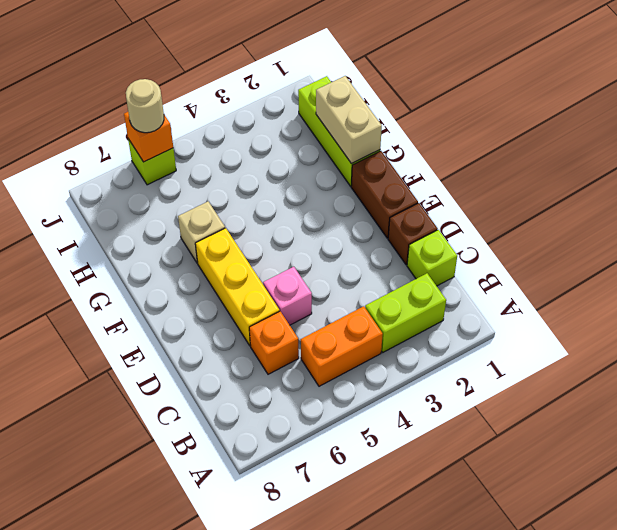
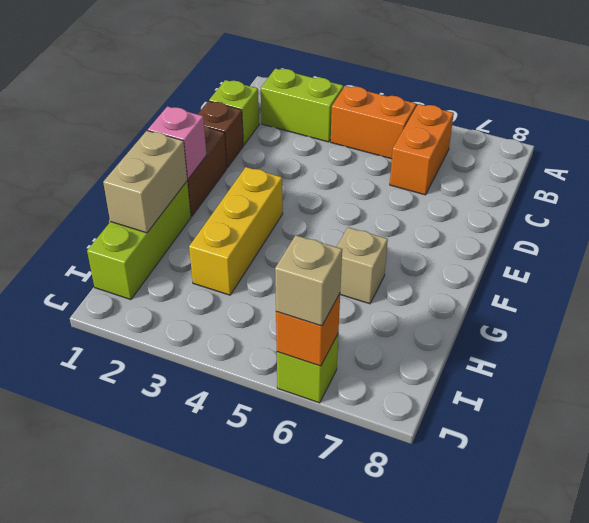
orange brick C6 level 1 -> orange brick B6:C6 level 1
pink brick D5 level 1 -> pink brick F1 level 2
yellow brick D6:F6 level 1 -> yellow brick F3:H3 level 1
tan round brick J6 level 3 -> tan brick J6 level 3

